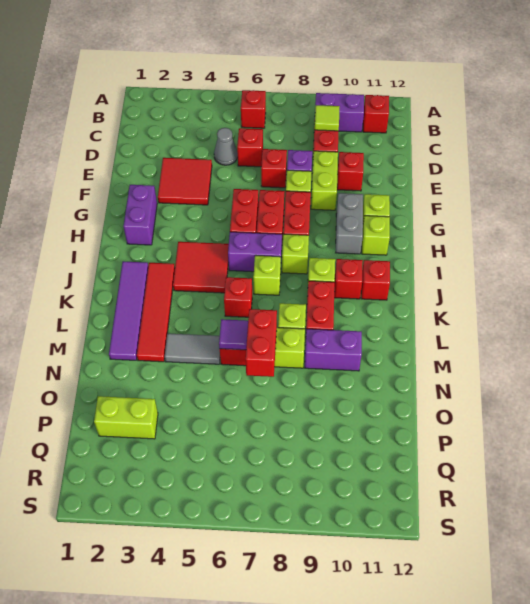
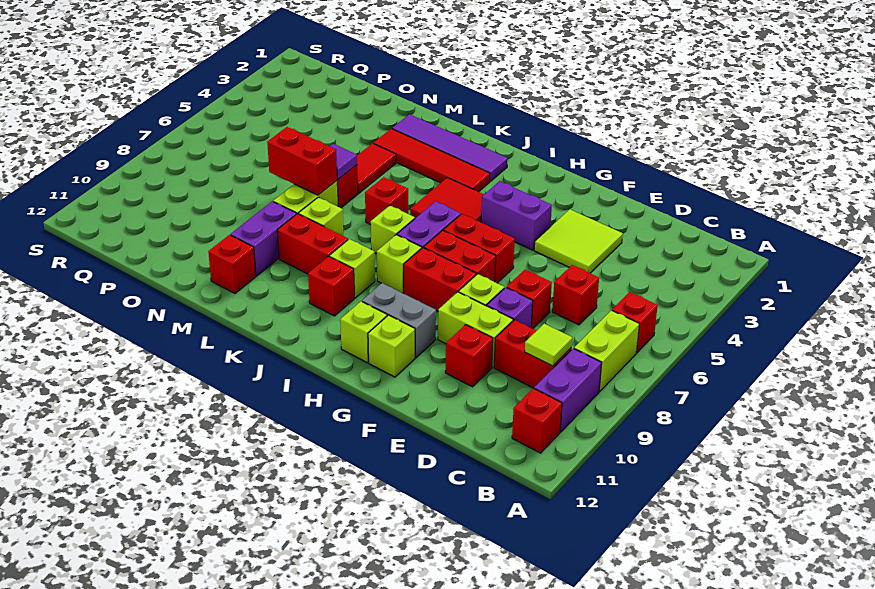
grey cone D5 level 1 -> none
red tile E3:F4 level 1 -> lime tile E3:F4 level 1
purple brick G2:H2 level 1 -> purple brick G4:H4 level 1
red brick J11 level 1 -> red brick M11 level 1
grey tile M4:M5 level 1 -> red tile M4:M5 level 1
lime brick P2:P3 level 1 -> lime brick B7:B8 level 1

